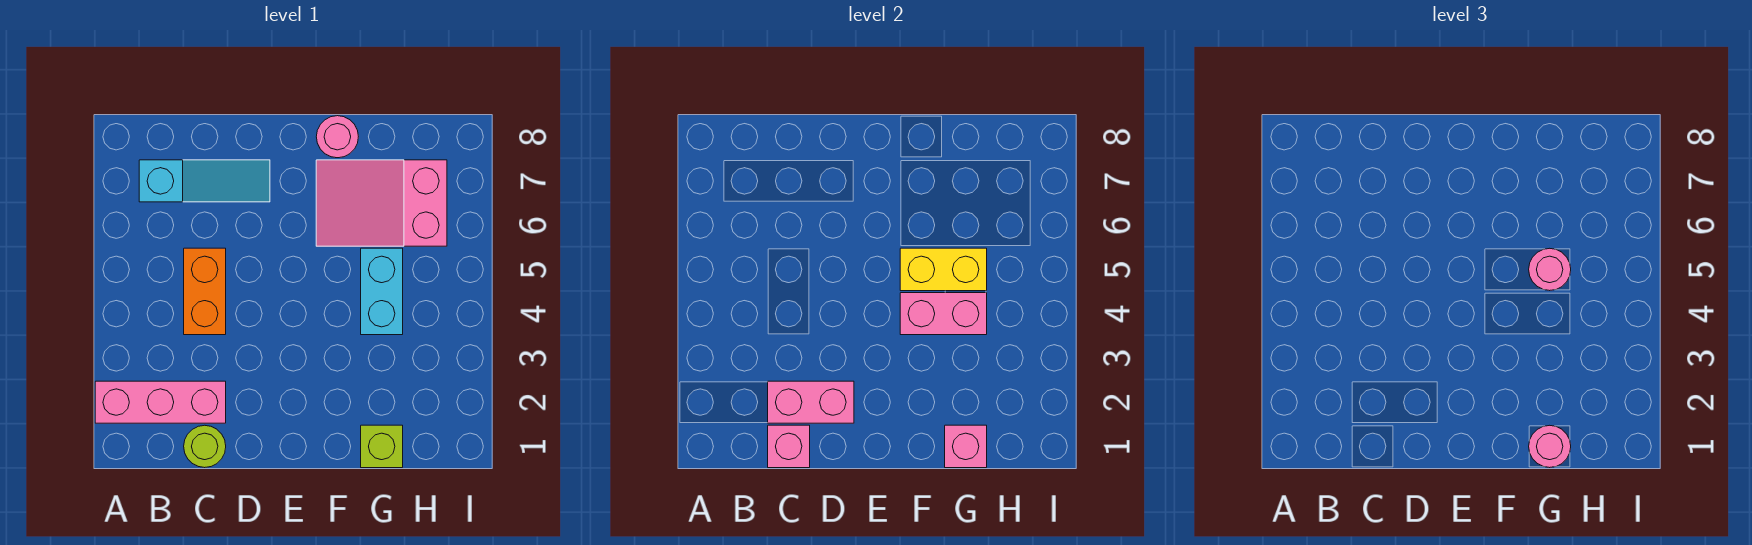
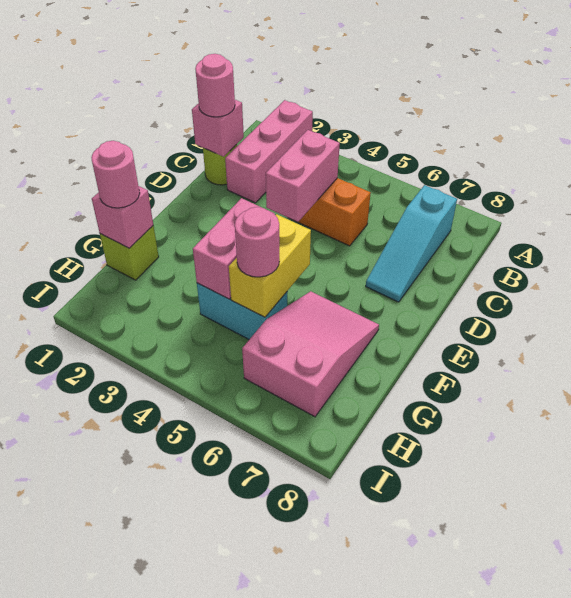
pink brick C2:D2 level 2 -> pink brick C4:D4 level 2
pink round brick F8 level 1 -> pink round brick C1 level 3

